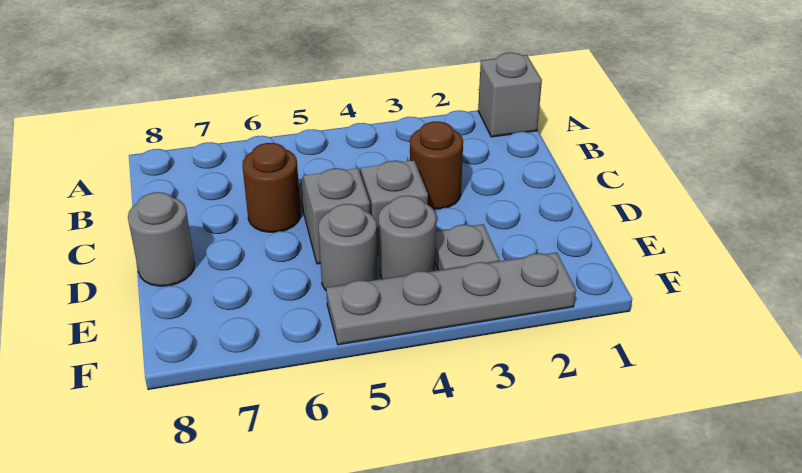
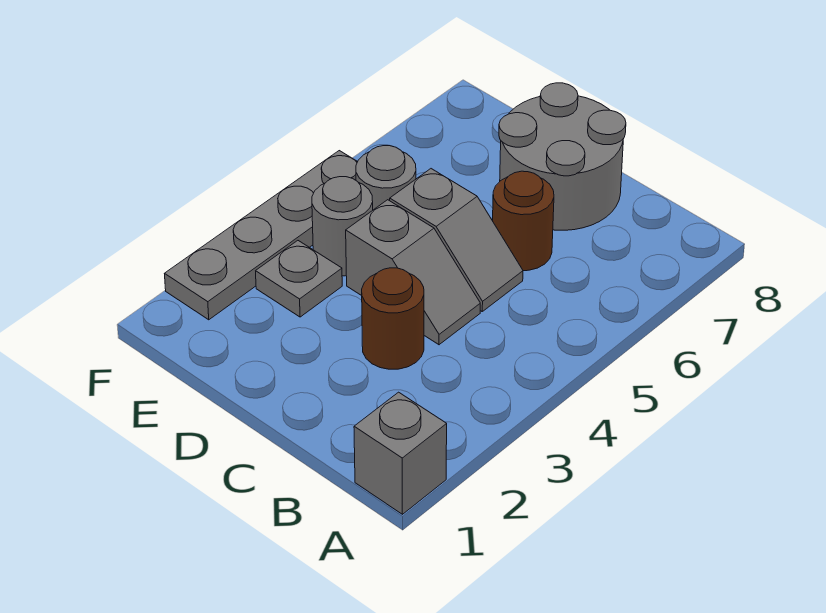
grey round brick D8 level 1 -> grey round brick C7:D8 level 1

